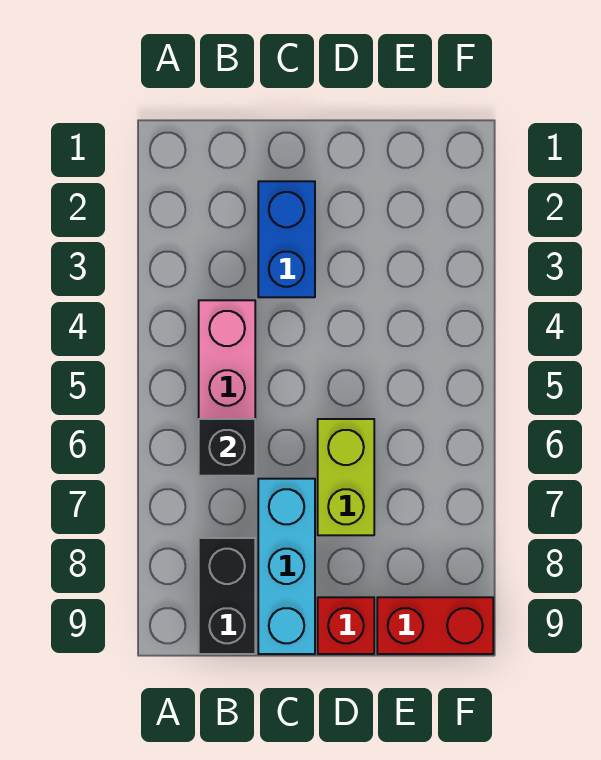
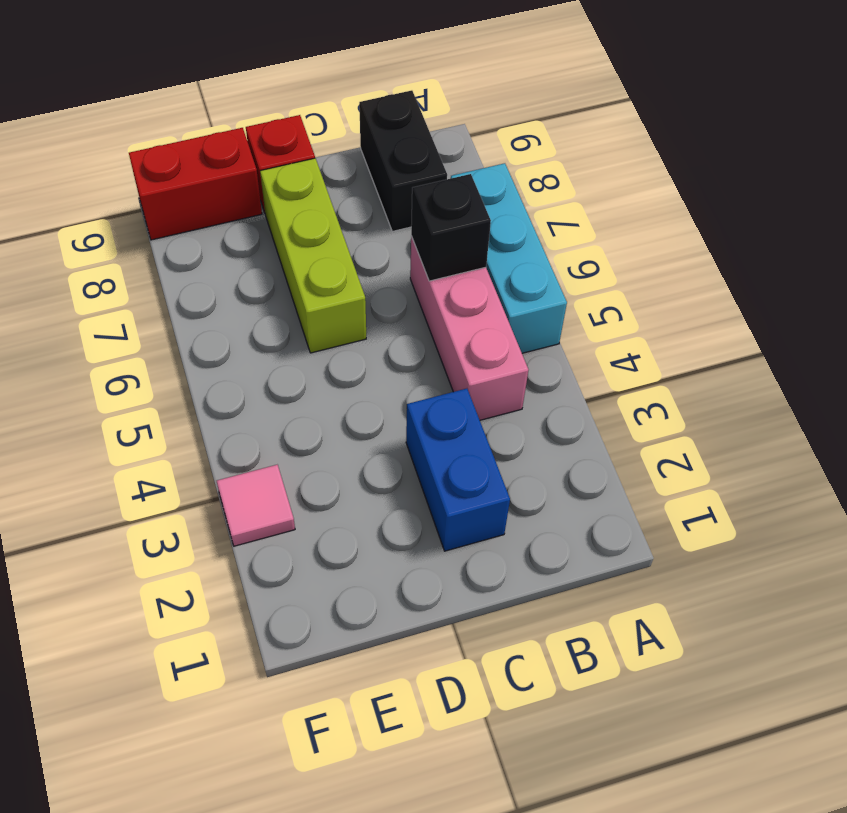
cyan brick C7:C9 level 1 -> cyan brick A5:A7 level 1
lime brick D6:D7 level 1 -> lime brick D6:D8 level 1
none -> pink tile F3 level 1

